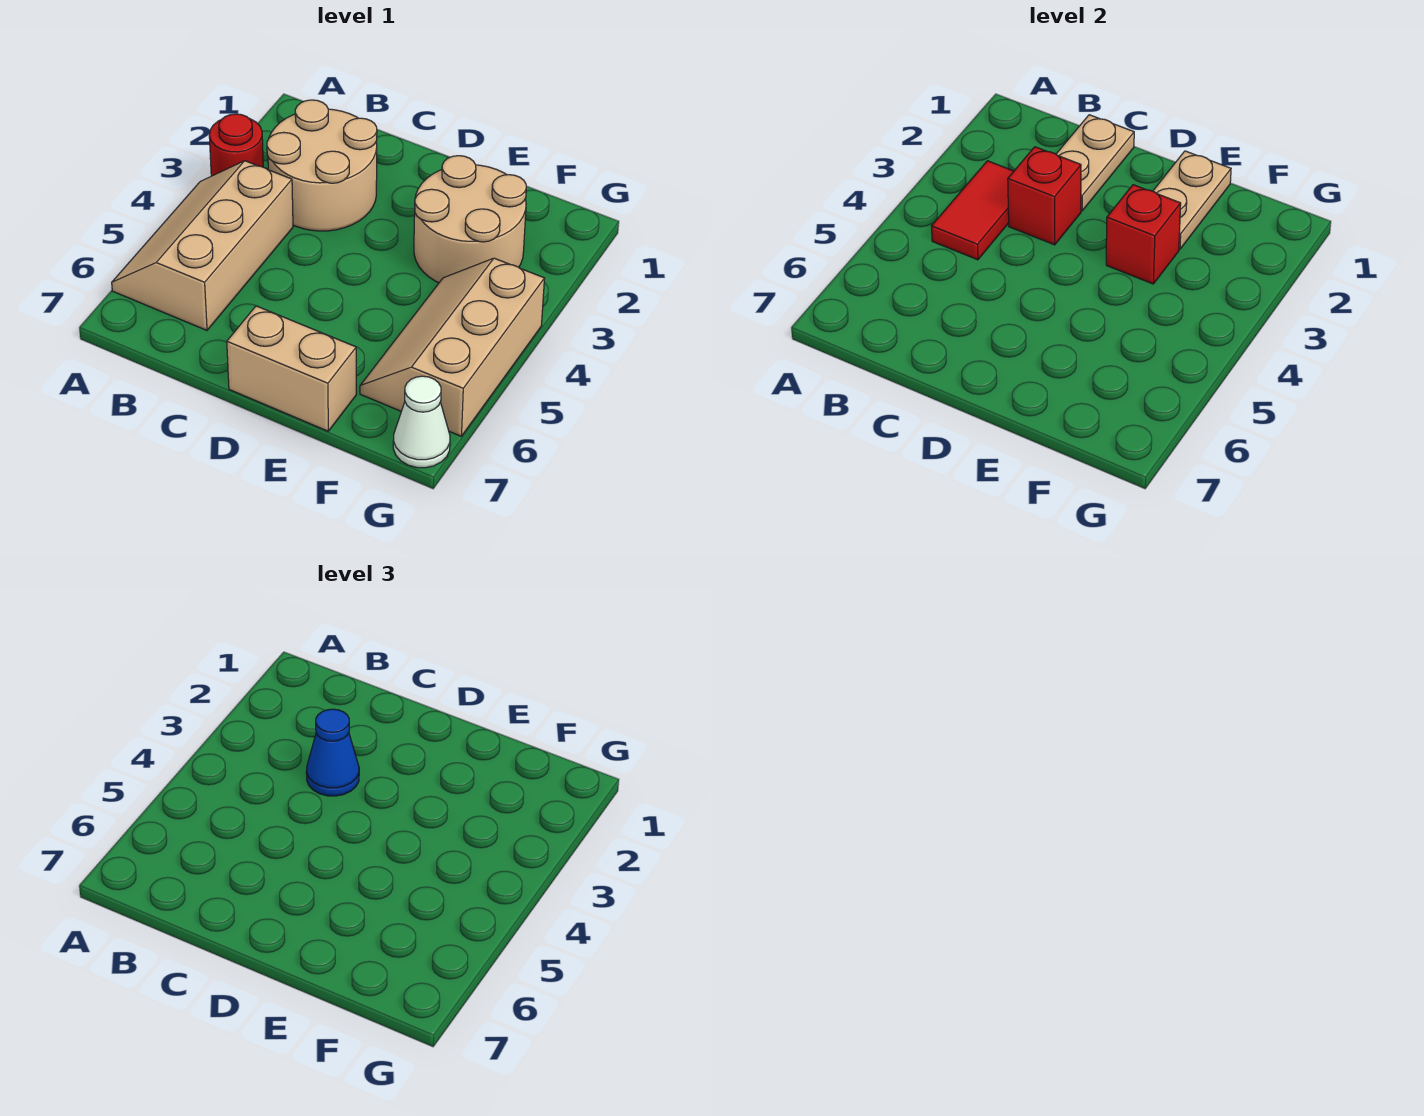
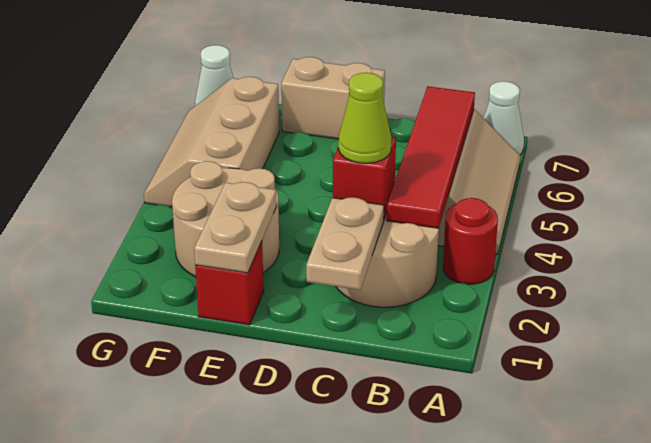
none -> white cone A7 level 1
red tile B3:B4 level 2 -> red tile B3:B6 level 2
blue cone C3 level 3 -> lime cone C3 level 3
red brick E3 level 2 -> red brick E1 level 1
tan slope F4:G6 level 1 top G -> tan slope F4:G6 level 1 top F

